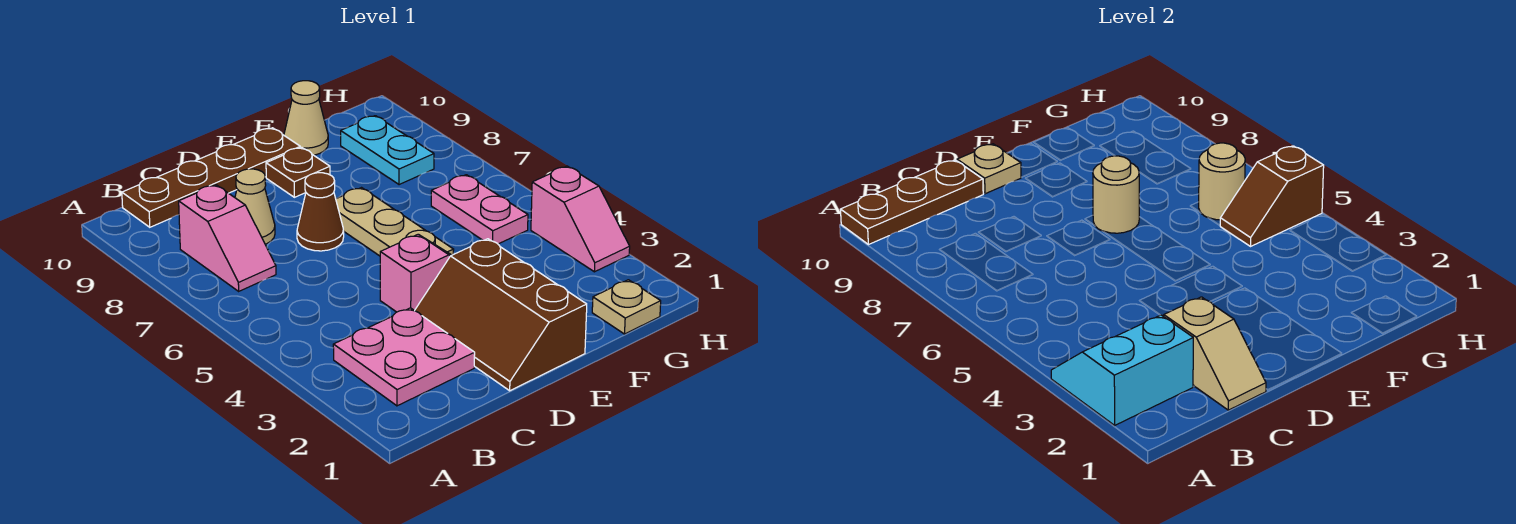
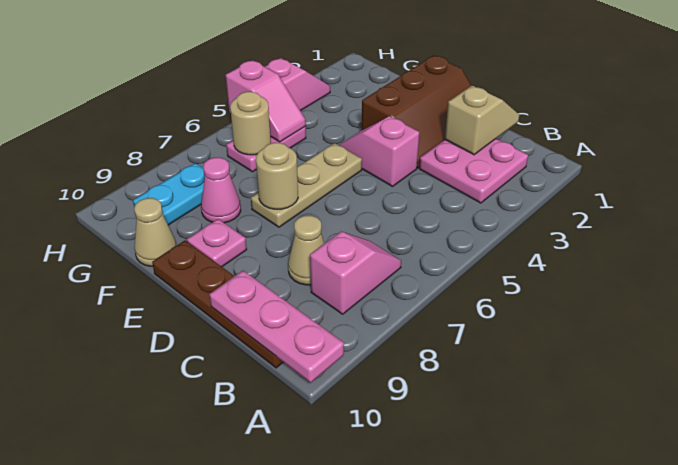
cyan slope A2:B3 level 2 top 2 -> none
brown plate A10:C10 level 2 -> pink plate A10:C10 level 2
brown cone D7 level 1 -> none
tan plate D10 level 2 -> none
brown plate E9 level 1 -> pink plate E9 level 1
none -> pink cone F8 level 1
tan plate G1 level 1 -> none
brown slope G5:H5 level 2 top H -> pink slope G5:H5 level 2 top H

